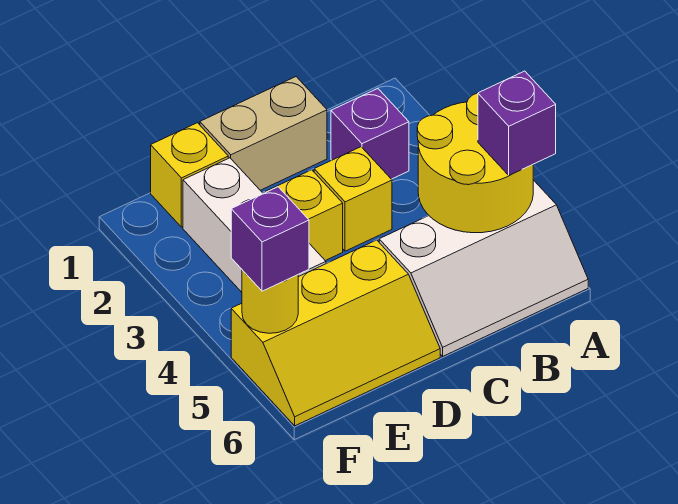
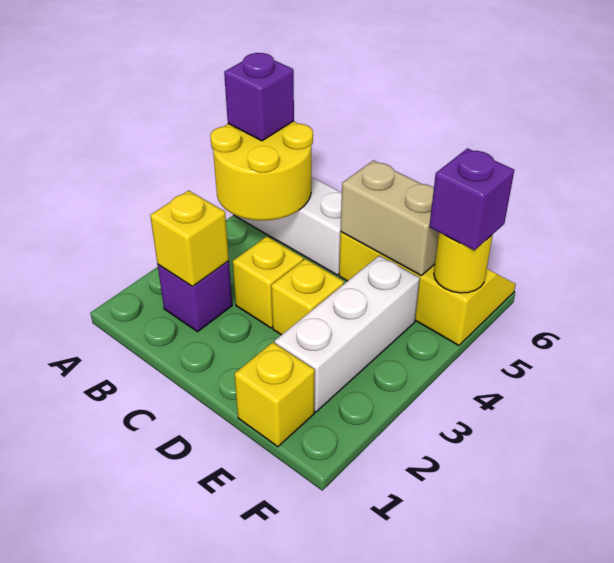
none -> yellow brick B2 level 2
tan brick C1:D1 level 1 -> tan brick D5:E5 level 2

